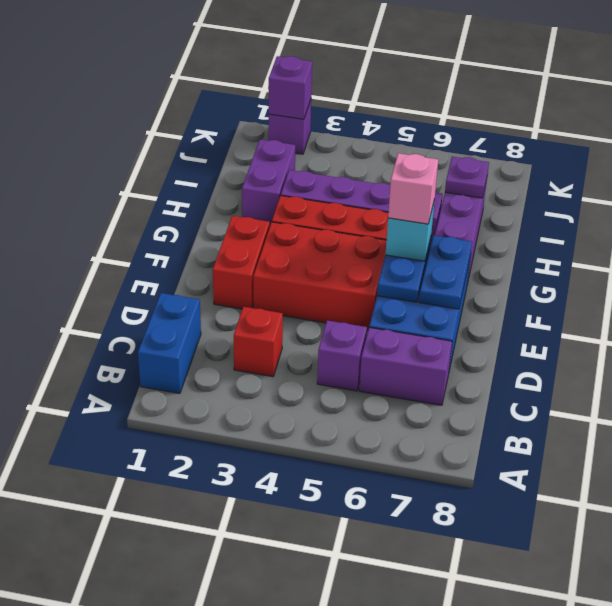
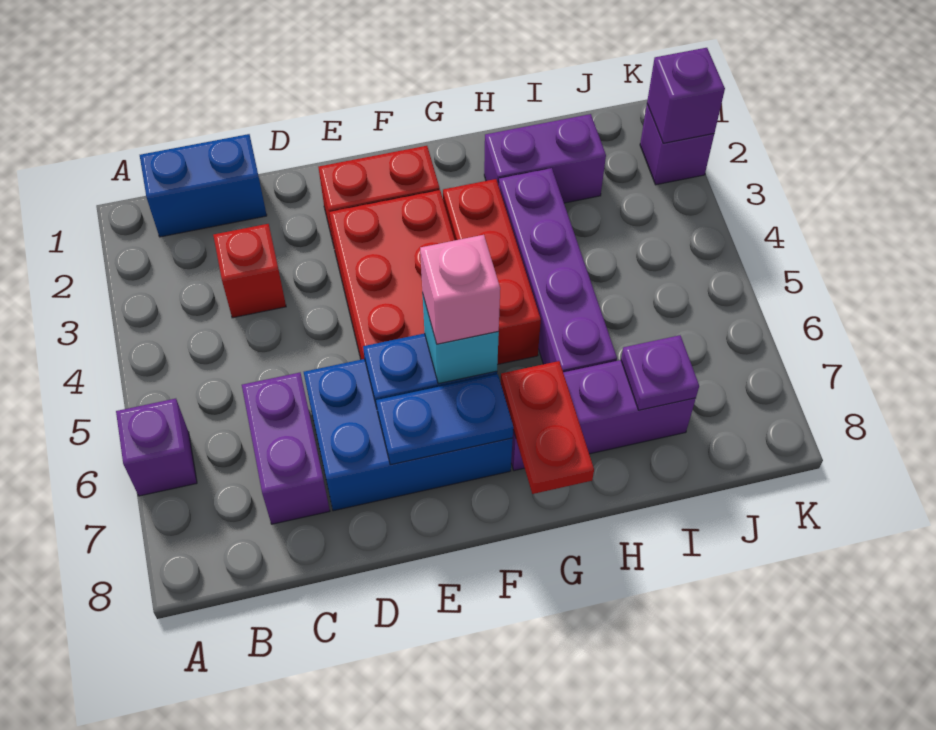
purple brick C5 level 1 -> purple brick A6 level 1
none -> red plate G7:G8 level 2

